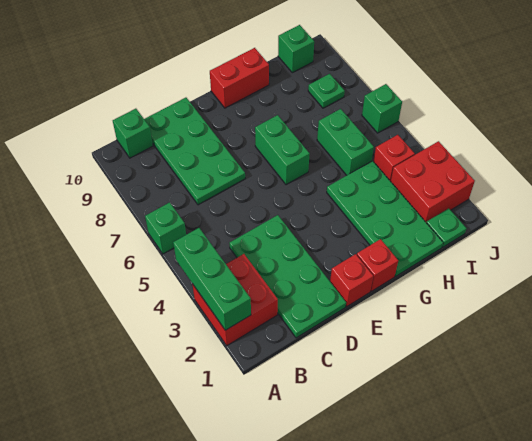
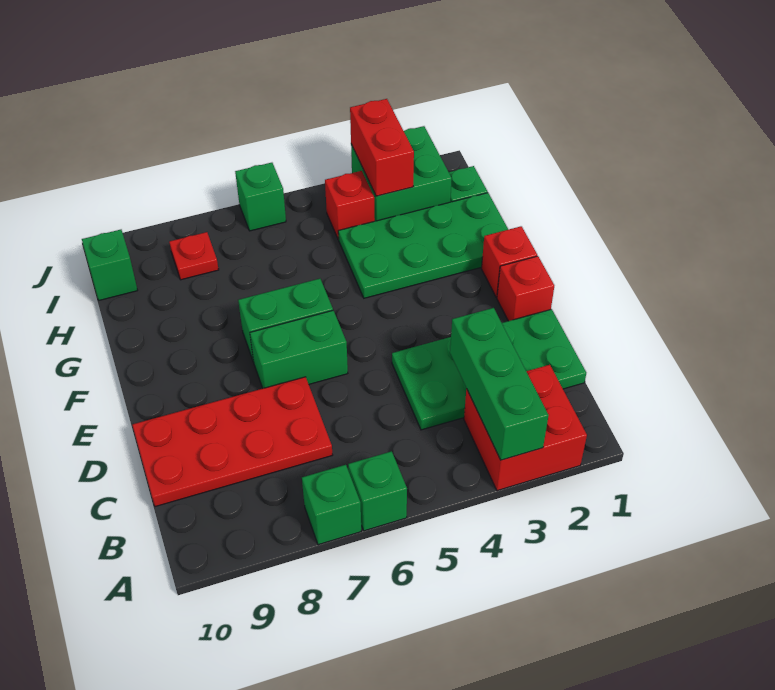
green brick A2:A4 level 2 -> green brick A3:C3 level 2
green brick B10 level 1 -> green brick A7 level 1
green plate C7:D10 level 1 -> red plate C7:D10 level 1
red brick F10:G10 level 1 -> red brick I3:J3 level 2
green brick H5:H6 level 1 -> green brick E6:E7 level 1
red brick I2:J3 level 1 -> green brick I2:J3 level 1
green plate I8 level 1 -> red plate I8 level 1

